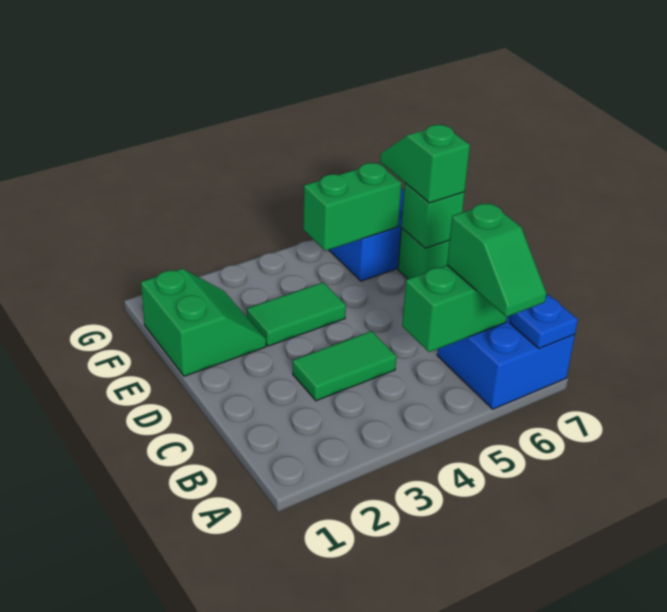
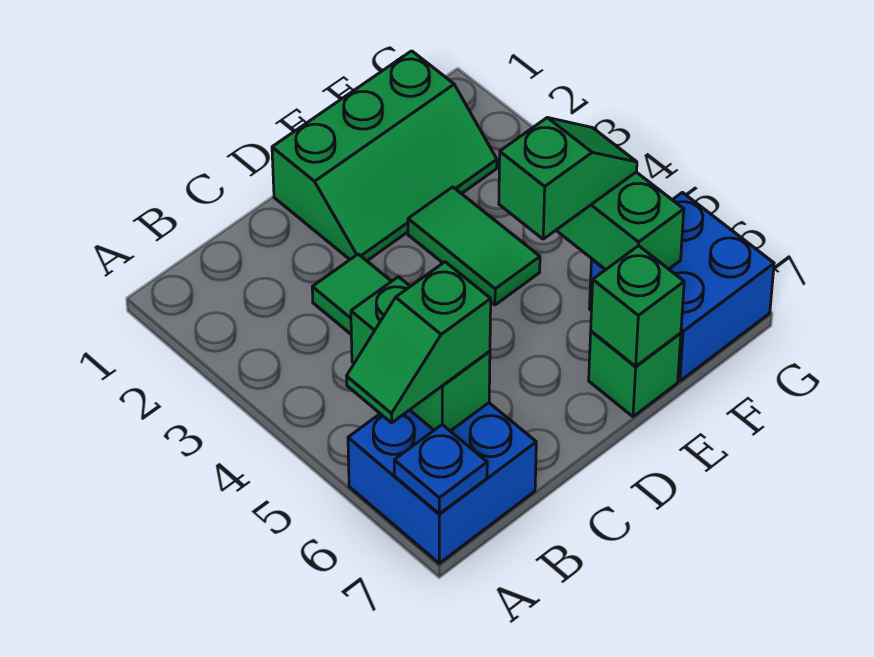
green slope E1:F2 level 1 top 1 -> green slope D1:F2 level 1 top 1
green slope E7:F7 level 3 top E -> green slope E5:F5 level 3 top E

